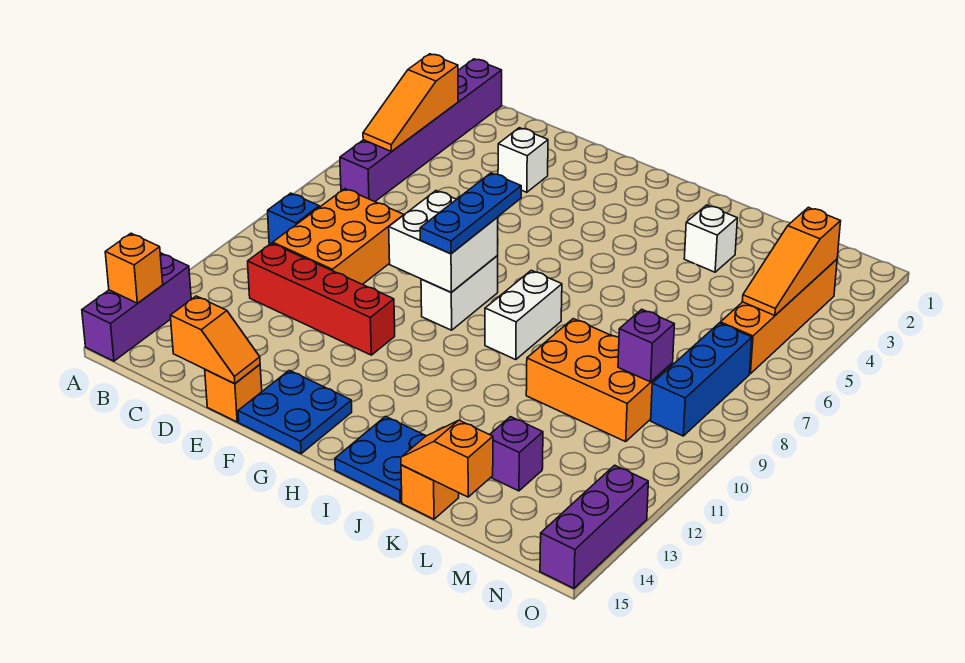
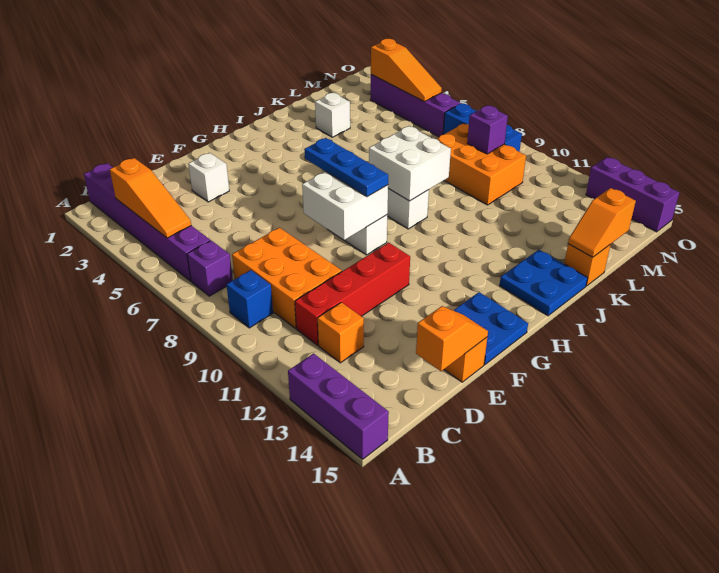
orange brick A14 level 2 -> orange brick C12 level 1
none -> white brick I8:J9 level 2
orange brick K9:M10 level 1 -> orange brick L8:M10 level 1
purple brick L13 level 1 -> purple brick B7 level 1
orange brick N3:N6 level 1 -> purple brick N3:N6 level 1

